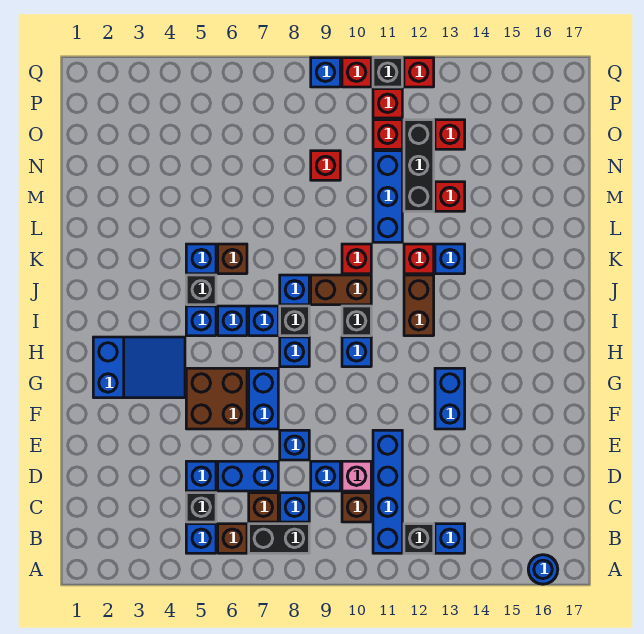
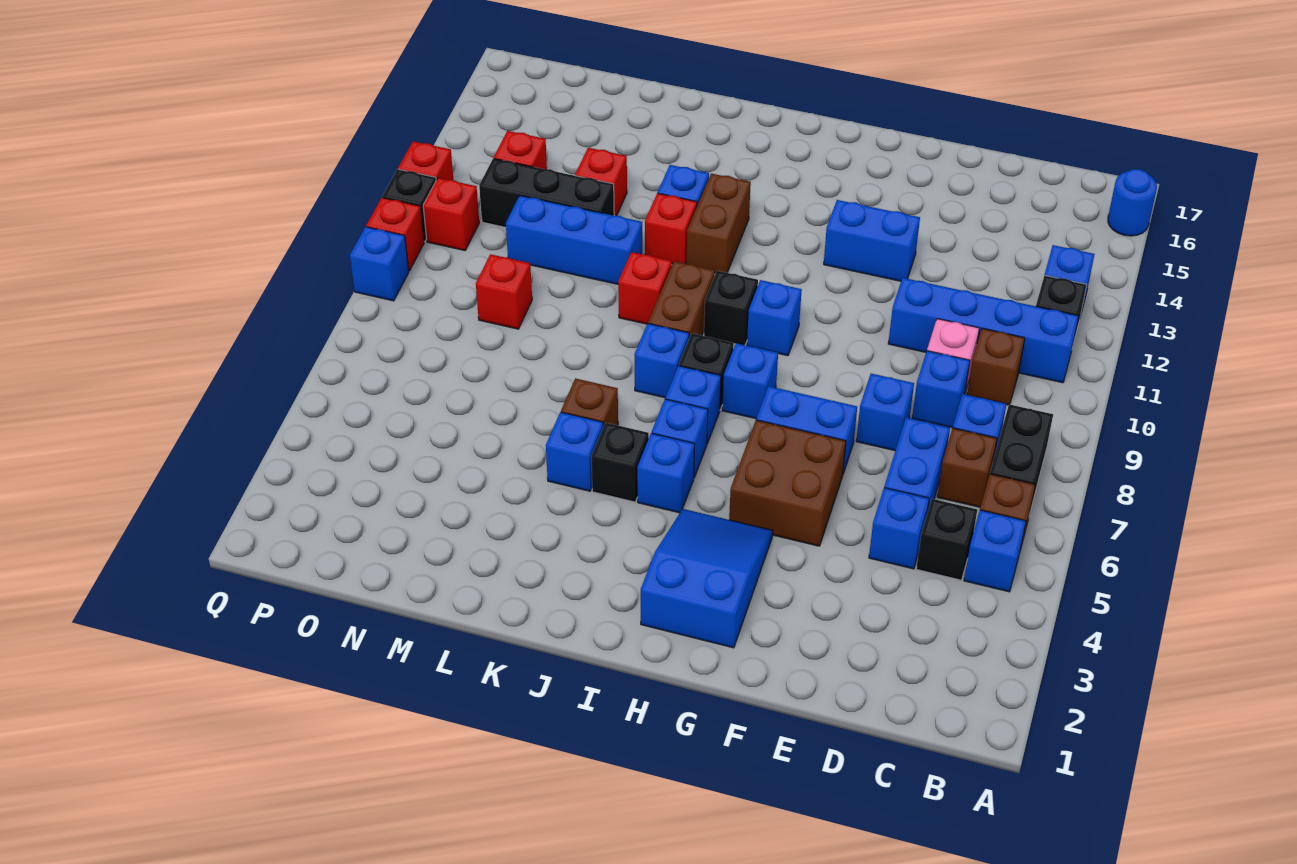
brown brick I12:J12 level 1 -> brown brick J12:J13 level 1
red brick O11 level 1 -> none

